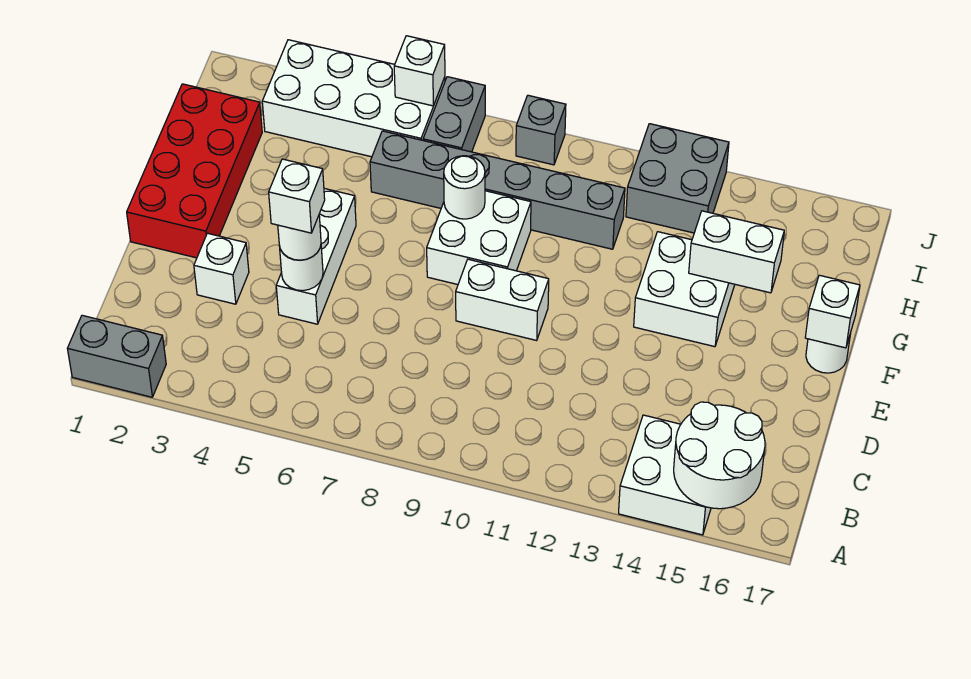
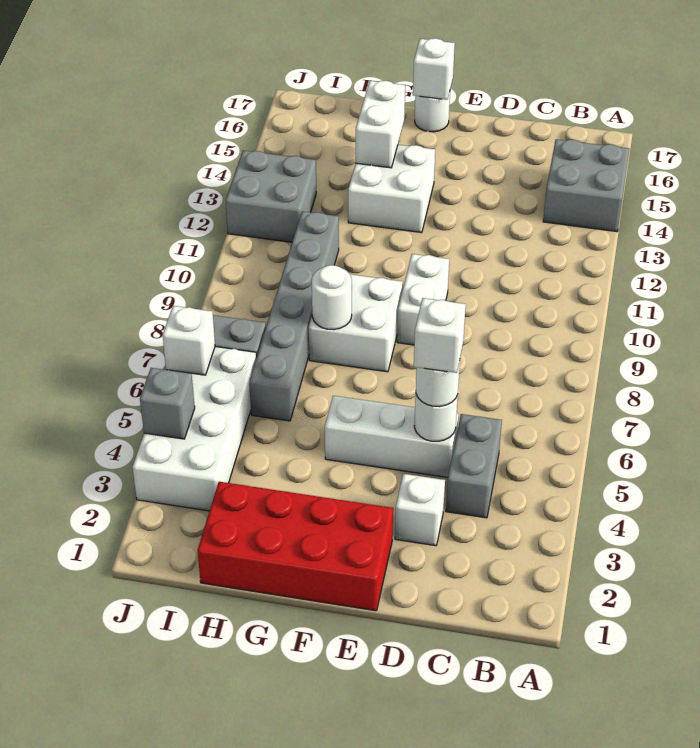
grey brick A1:A2 level 1 -> grey brick C4:C5 level 1
white brick A14:B15 level 1 -> grey brick A14:B15 level 1
white round brick A15:B16 level 2 -> none
grey brick J9 level 1 -> grey brick J4 level 2

